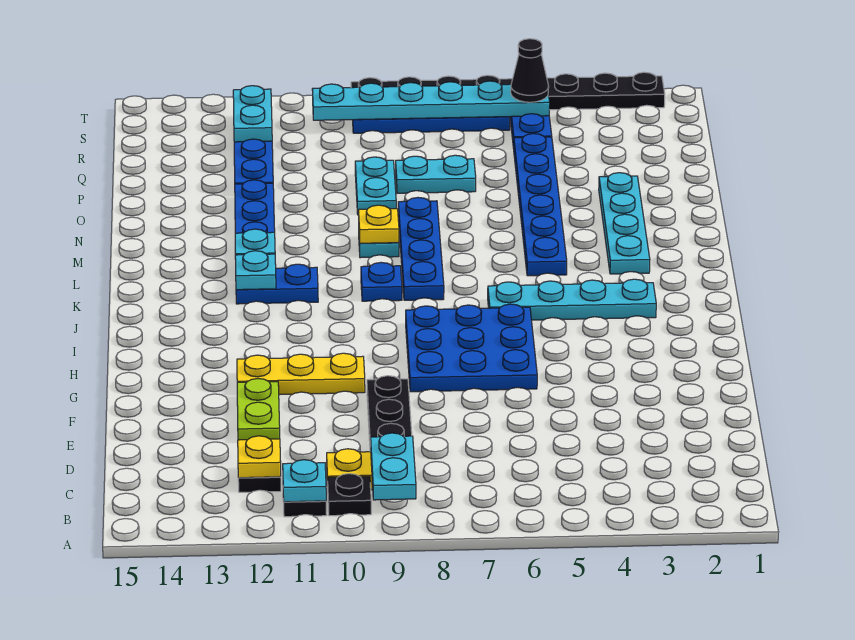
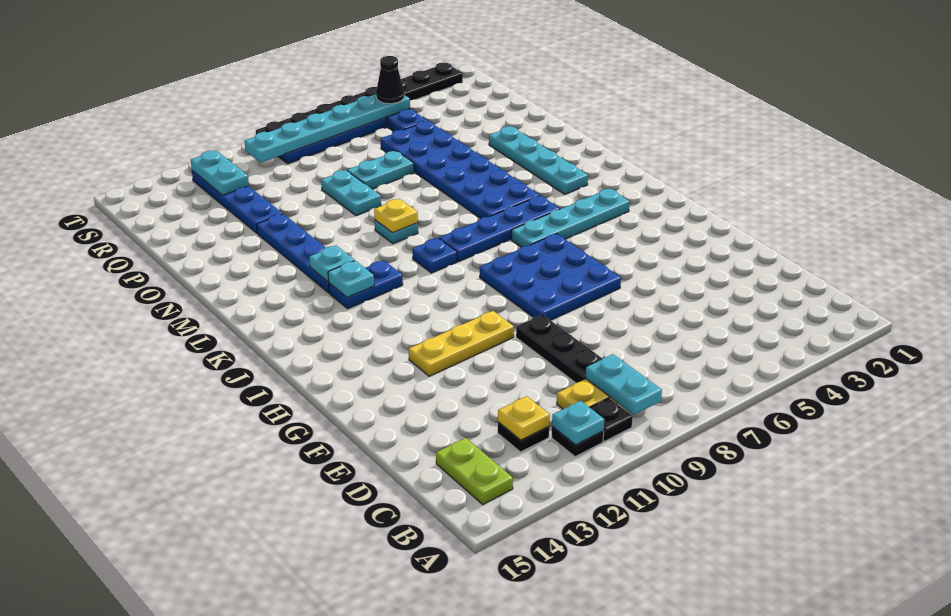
lime plate E12:F12 level 1 -> lime plate B14:C14 level 1
blue plate K8:N8 level 1 -> blue plate K5:K8 level 1
blue plate L5:Q5 level 1 -> blue plate L5:Q6 level 1

